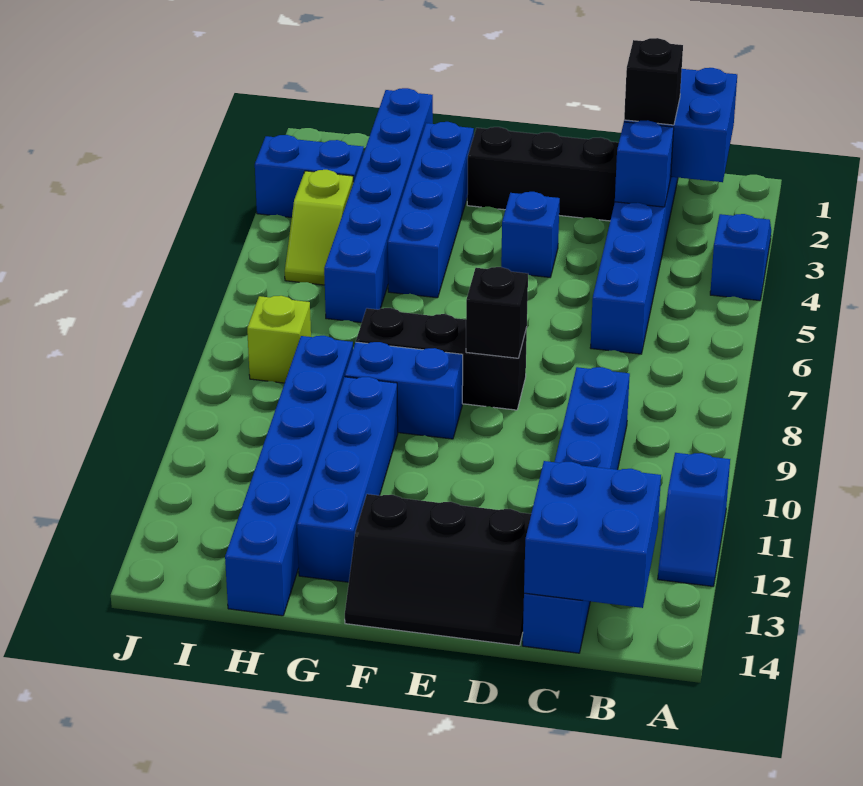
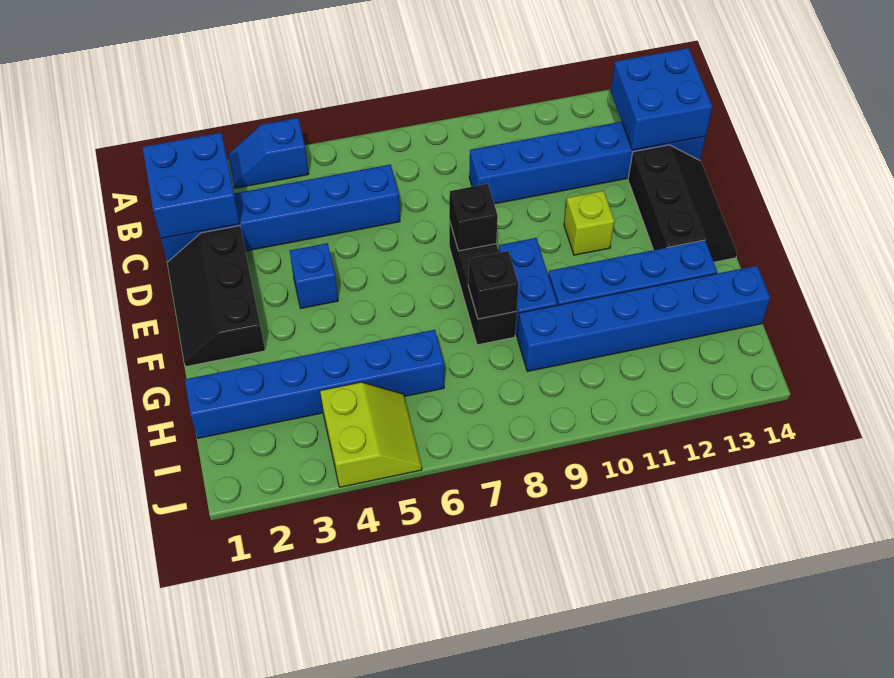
blue slope A11:A12 level 1 top 11 -> none
black brick C2 level 3 -> black brick G8 level 2
blue brick C3 level 2 -> none
blue brick G2:G5 level 1 -> none
blue brick I3:J3 level 1 -> none
lime slope I4:I5 level 1 top 4 -> lime slope I4:J5 level 1 top 4
lime brick I8 level 1 -> lime brick E11 level 1

